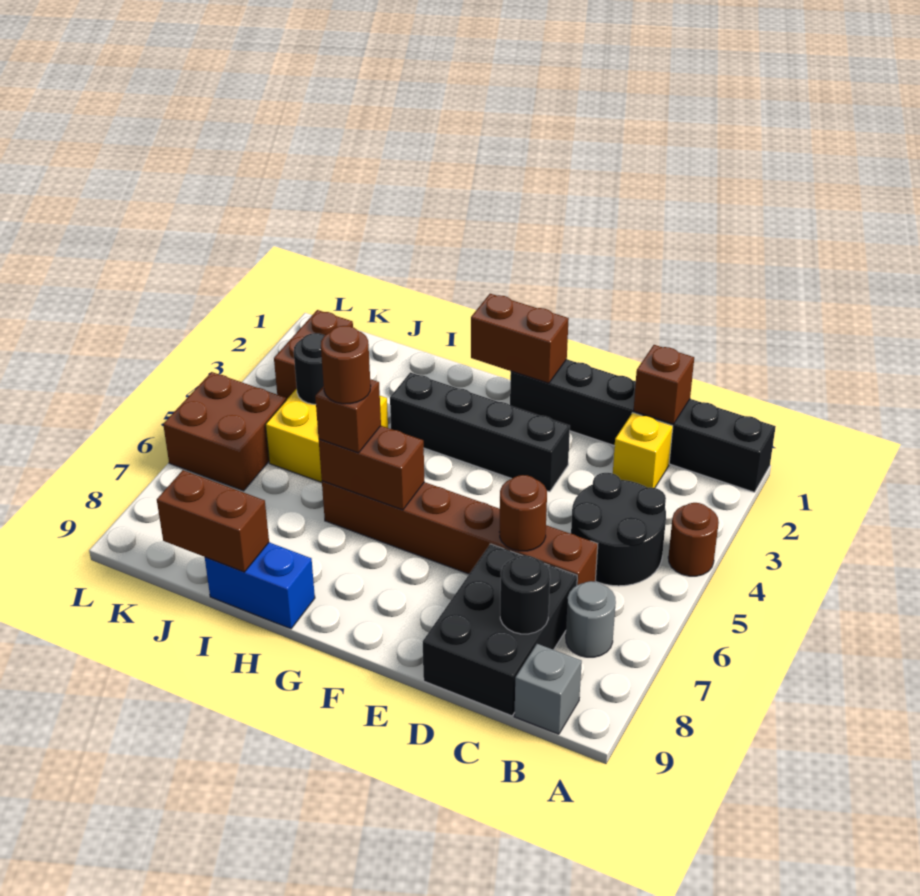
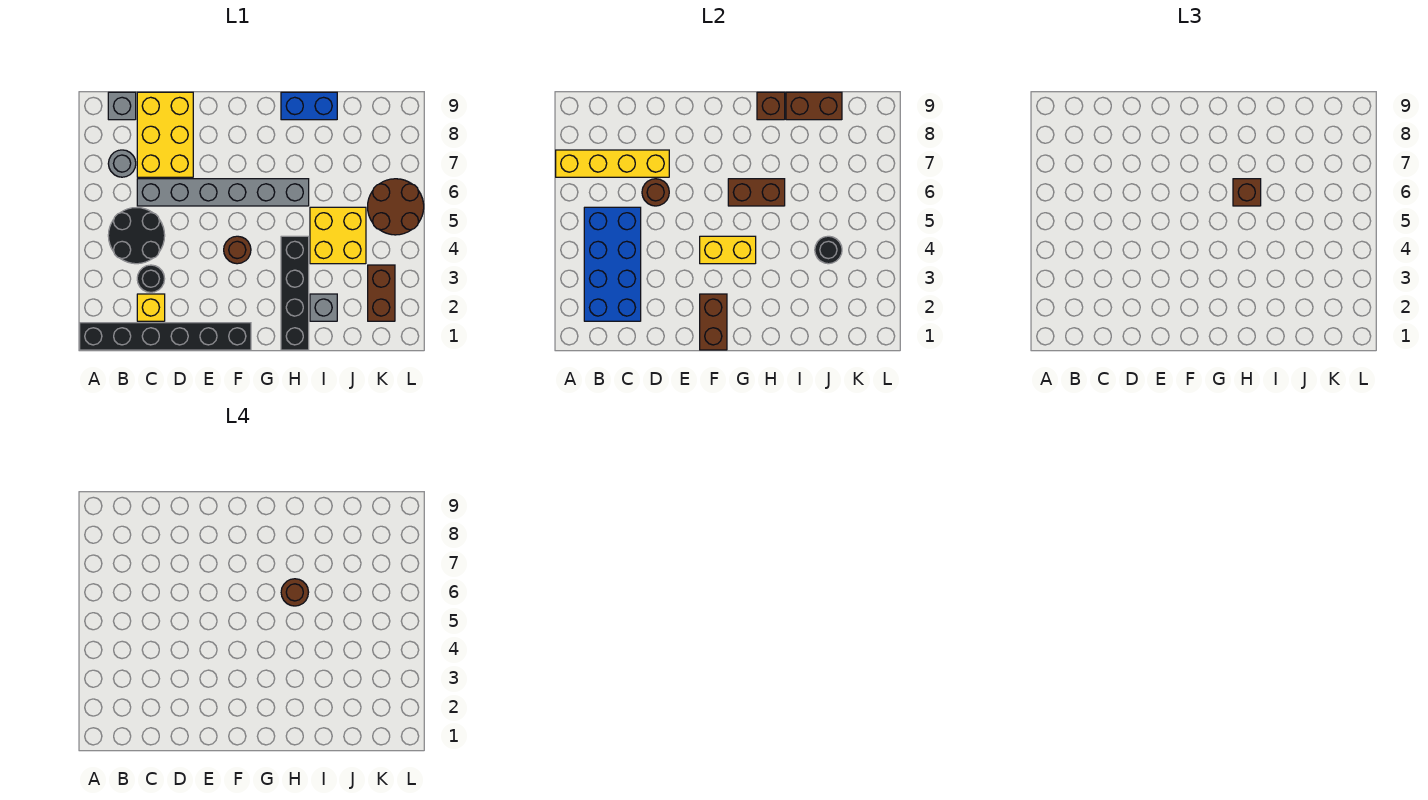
brown round brick A4 level 1 -> brown round brick F4 level 1
none -> yellow brick A7:D7 level 2
none -> blue brick B2:C5 level 2
brown brick C1 level 2 -> brown brick H9 level 2
brown brick C6:H6 level 1 -> grey brick C6:H6 level 1
black brick C7:D9 level 1 -> yellow brick C7:D9 level 1
black round brick C8 level 2 -> black round brick C3 level 1
black brick E3:H3 level 1 -> black brick H1:H4 level 1
brown brick F1:G1 level 2 -> brown brick F1:F2 level 2
none -> yellow brick F4:G4 level 2
none -> grey brick I2 level 1
brown brick K5:L6 level 1 -> brown round brick K5:L6 level 1

